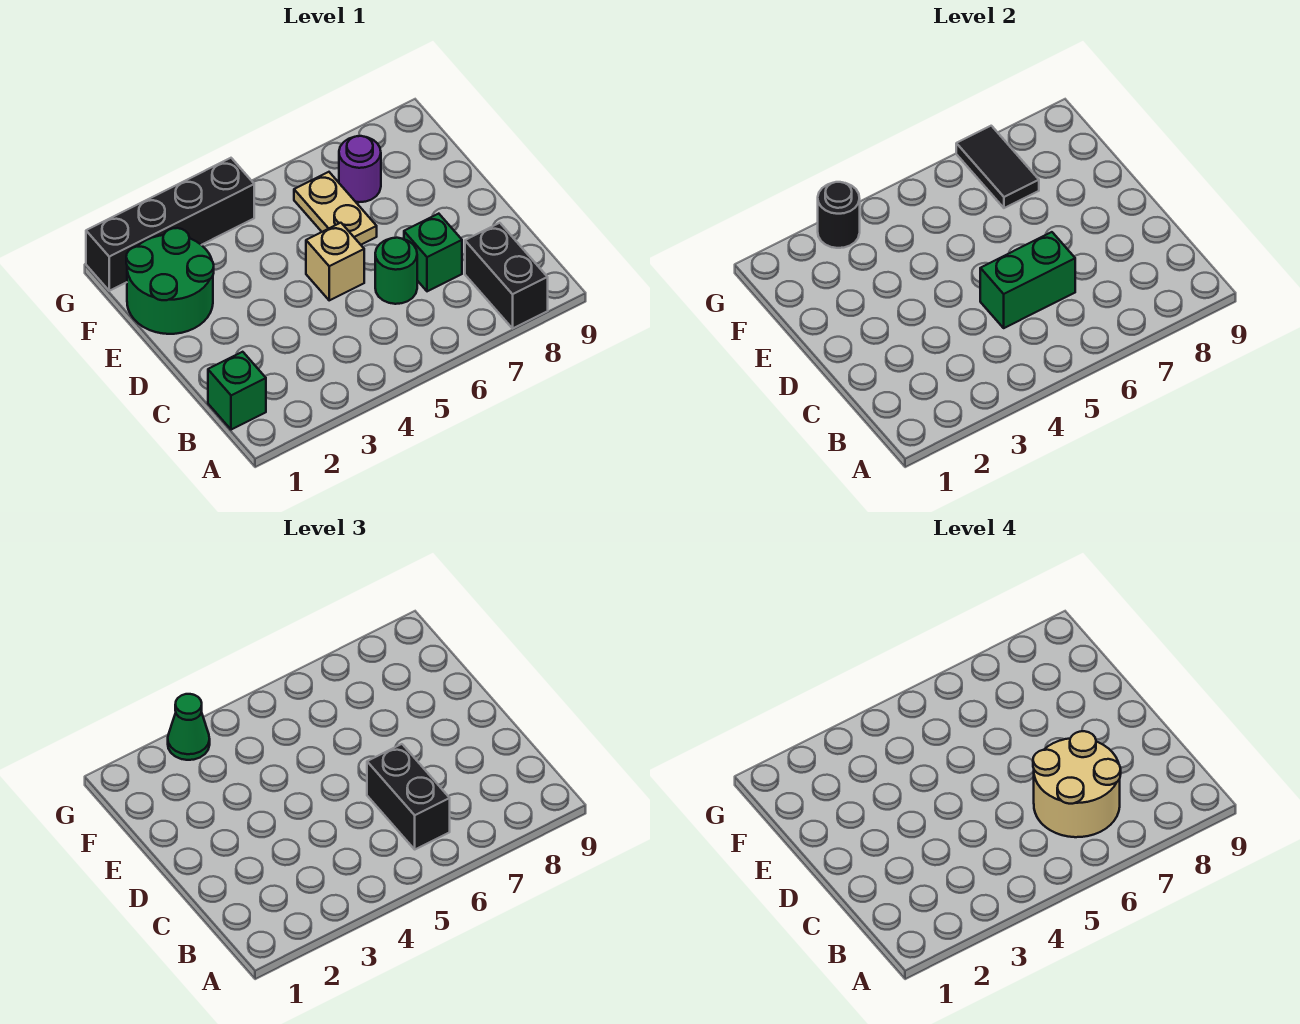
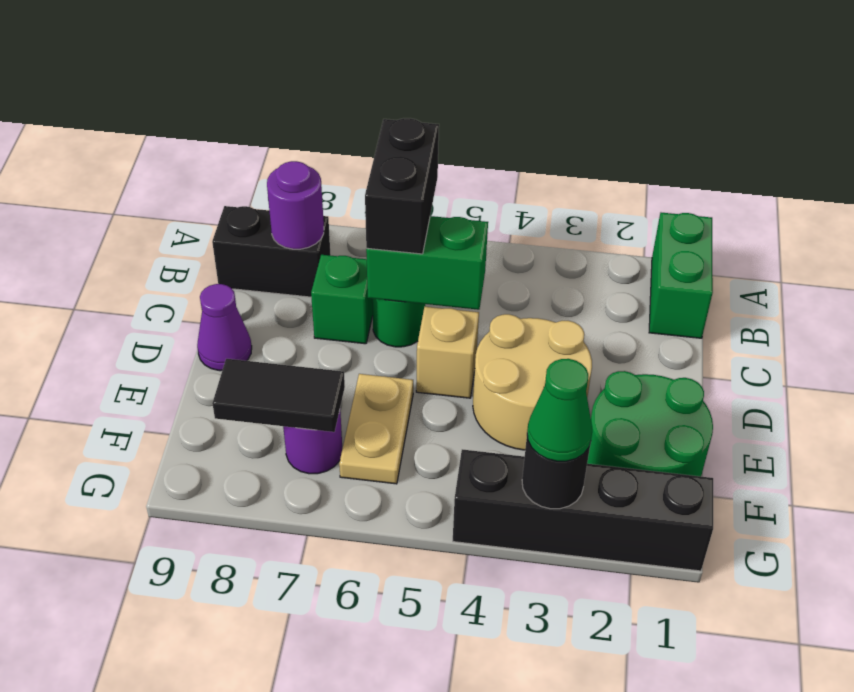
black brick A8:B8 level 1 -> black brick B8:B9 level 1
green brick B1 level 1 -> green brick A1:B1 level 1
tan round brick B6:C7 level 4 -> tan round brick D3:E4 level 1
none -> purple round brick B8 level 2
none -> purple cone D9 level 1
black tile F7:G7 level 2 -> black tile F7:F8 level 2

